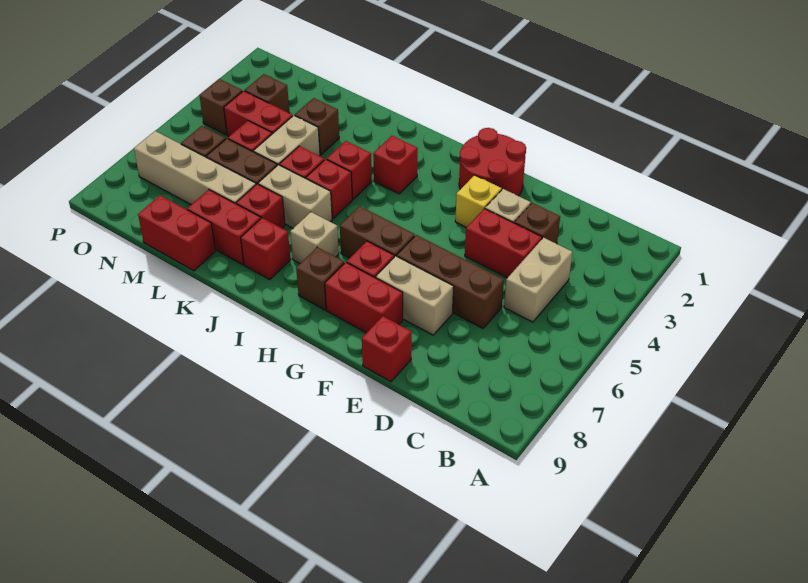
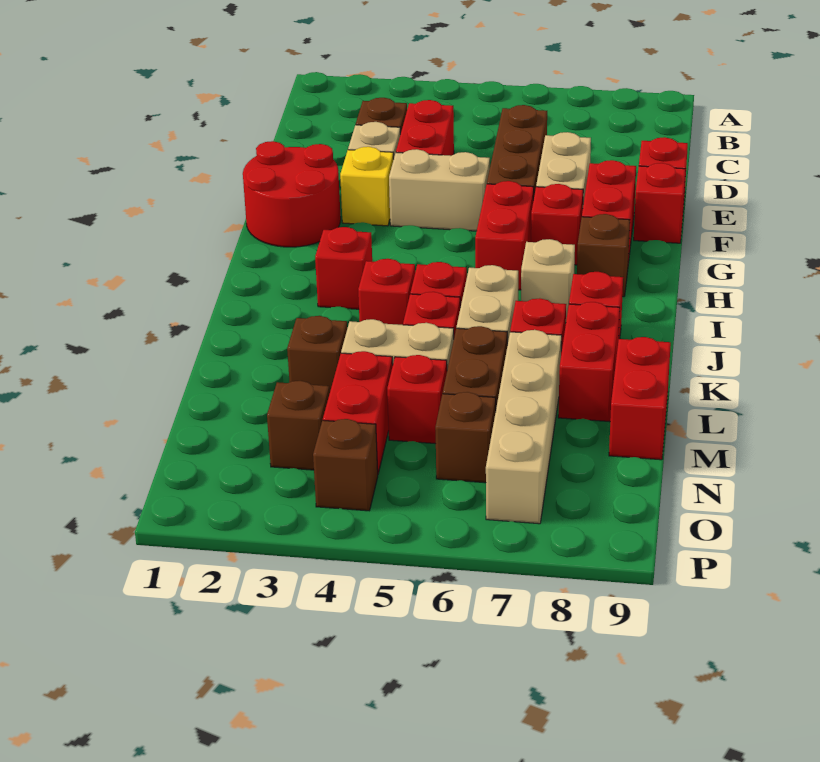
tan brick C4:C5 level 1 -> tan brick F4:F5 level 1
none -> red brick F9 level 1
brown brick G6:H6 level 1 -> red brick G6:H6 level 1

